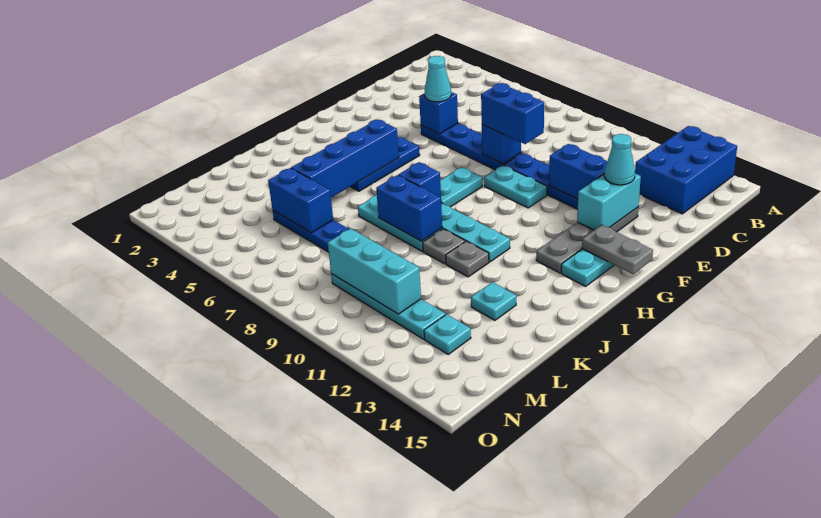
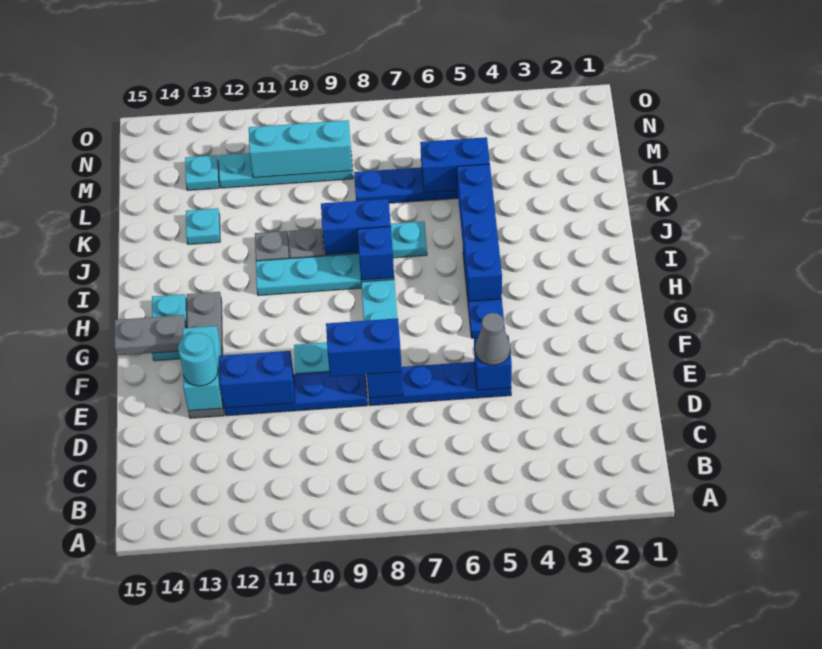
blue brick A13:C14 level 1 -> none
cyan cone E5 level 3 -> grey cone E5 level 3
cyan cone E13 level 3 -> cyan round brick E13 level 3

